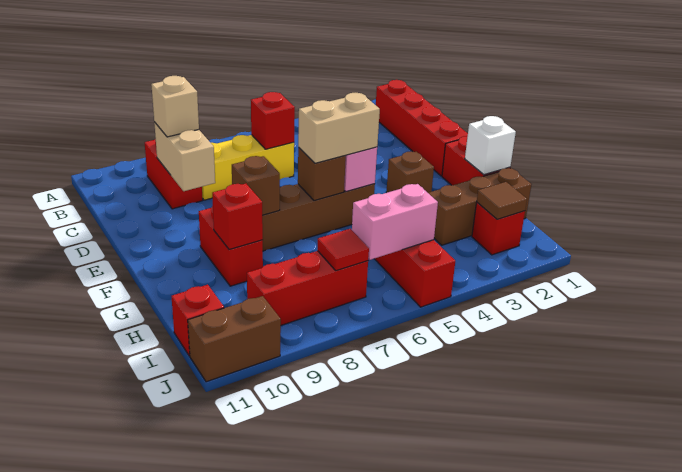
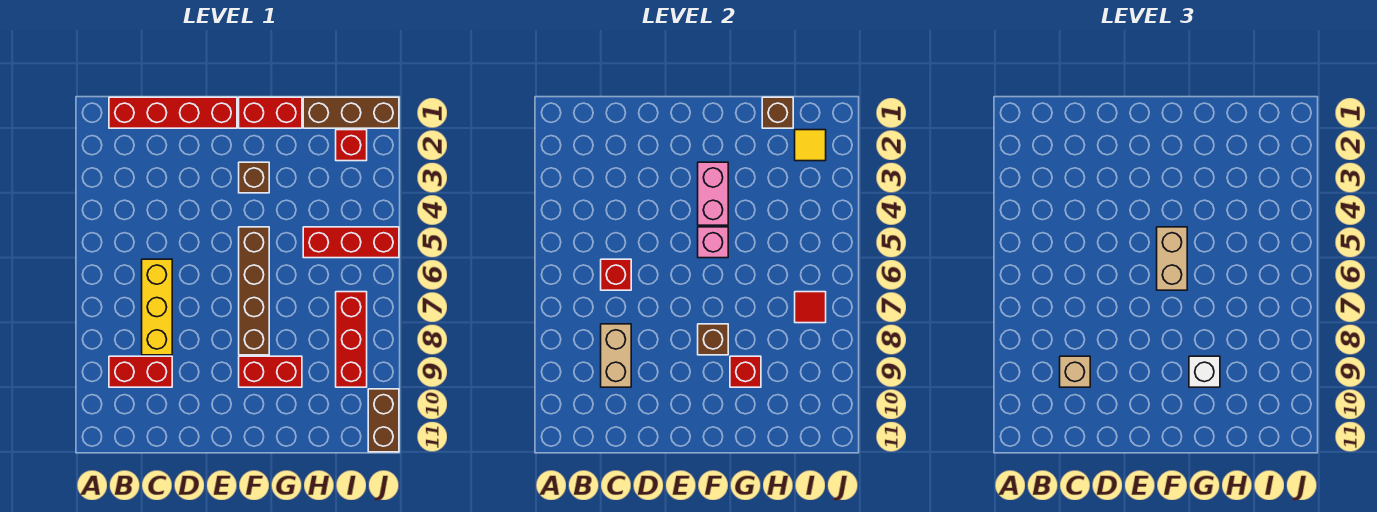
tan brick C9:D9 level 2 -> tan brick C8:C9 level 2
brown brick F6 level 2 -> brown brick H1 level 2
white brick G1 level 2 -> white brick G9 level 3
brown brick H1:H3 level 1 -> brown brick H1:J1 level 1
brown tile I2 level 2 -> yellow tile I2 level 2
pink brick I5:I6 level 2 -> pink brick F3:F4 level 2
red brick I11 level 1 -> none

